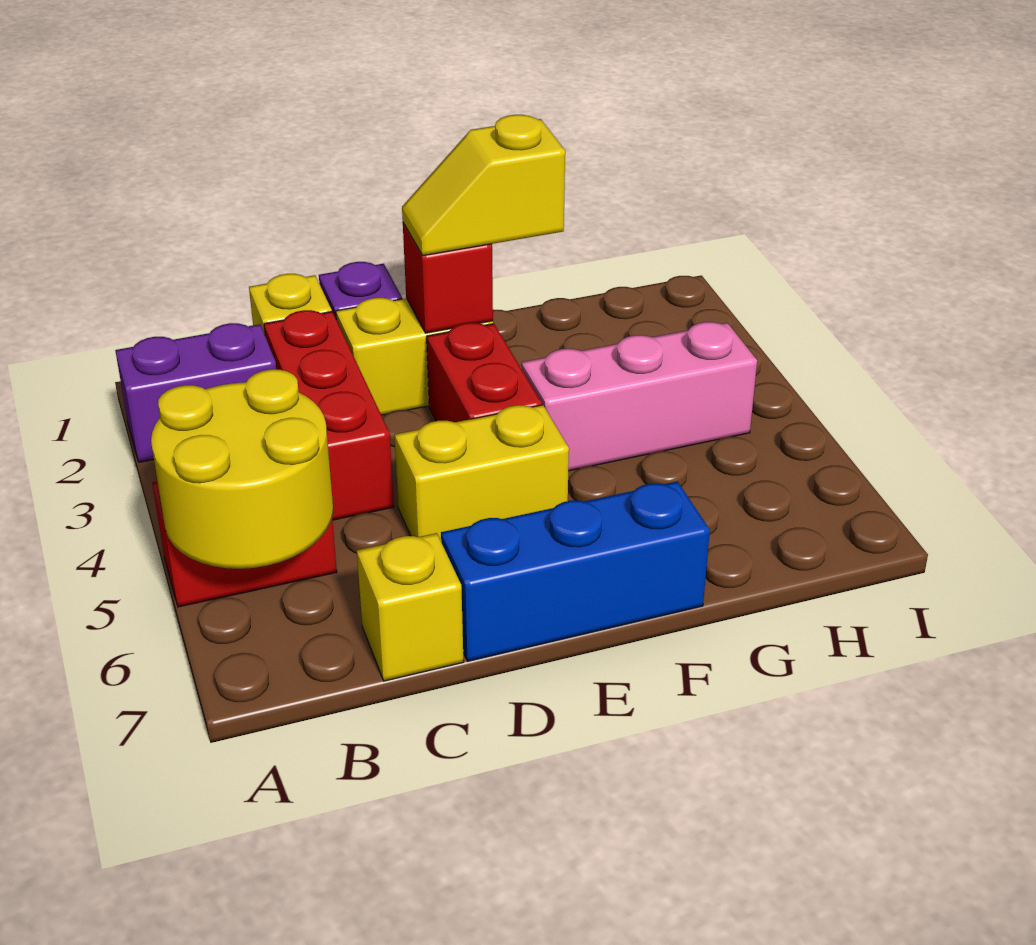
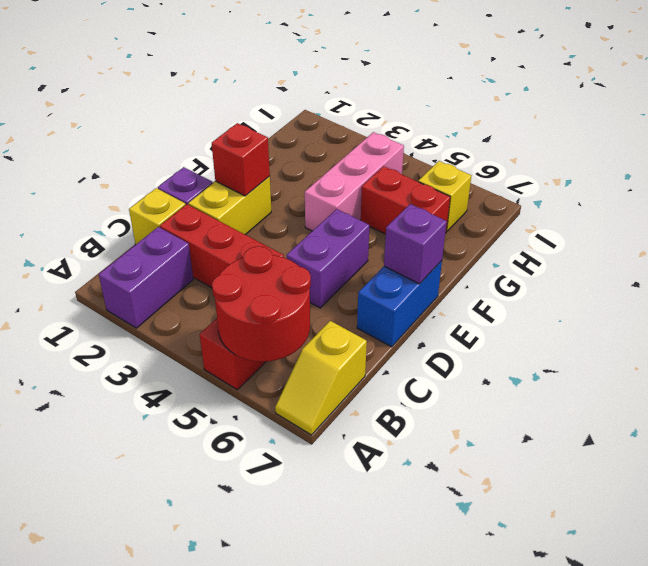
yellow round brick A5:B6 level 2 -> red round brick A5:B6 level 2
yellow brick C7 level 1 -> yellow brick H6 level 1
yellow brick D5:E5 level 1 -> purple brick D5:E5 level 1
blue brick D7:F7 level 1 -> blue brick D7:E7 level 1
yellow slope E2:F2 level 3 top F -> yellow slope A7:B7 level 1 top B
red brick E3:E4 level 1 -> red brick G5:G6 level 1
none -> purple brick E7 level 2

